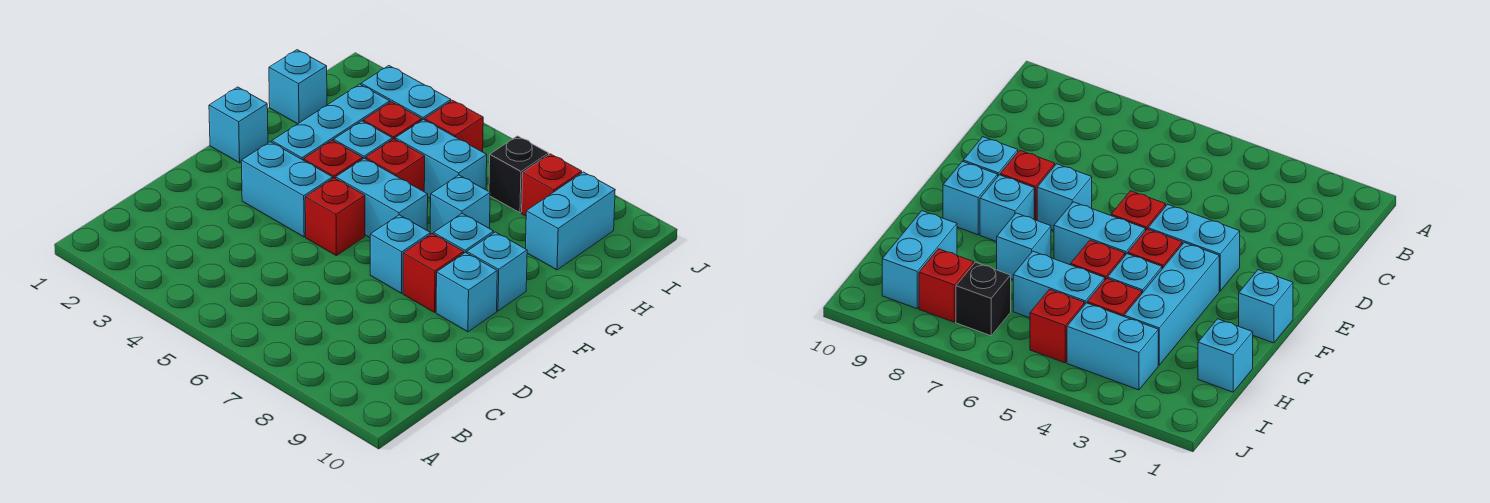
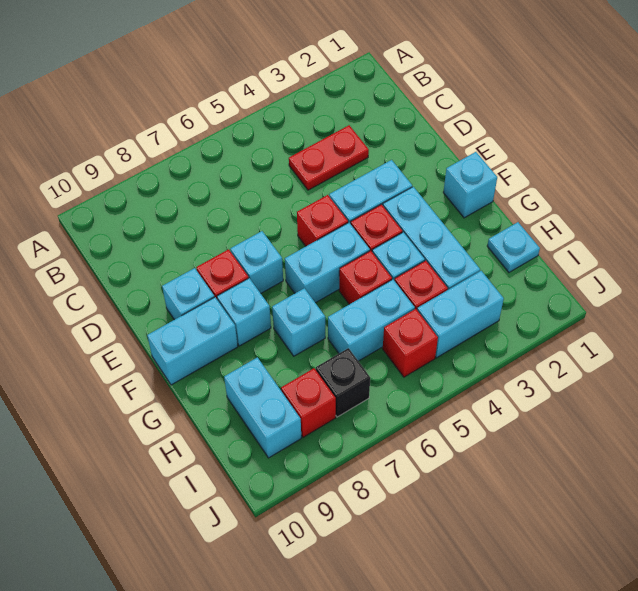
none -> red plate C3:C4 level 1
cyan brick F9 level 1 -> cyan brick F9:F10 level 1
cyan brick H1 level 1 -> cyan plate H1 level 1

